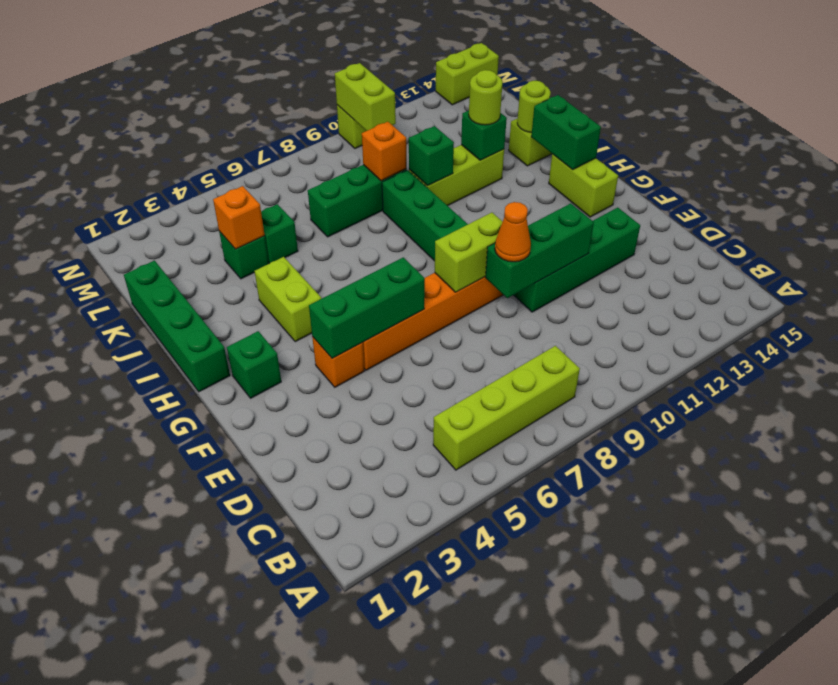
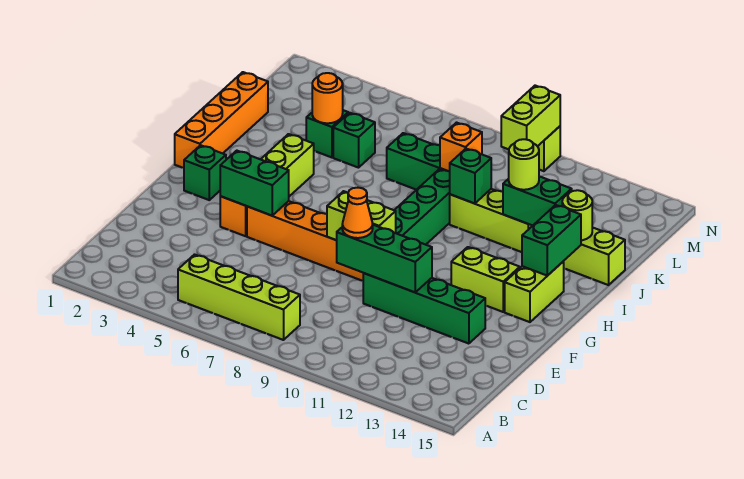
green brick F4:F6 level 2 -> green brick F4:F5 level 2
green brick H1:K1 level 1 -> orange brick H1:K1 level 1
green brick J12 level 2 -> green brick J12:J13 level 2
orange brick K4 level 2 -> orange round brick K4 level 2
lime brick N14:N15 level 1 -> lime brick G12:G13 level 1

